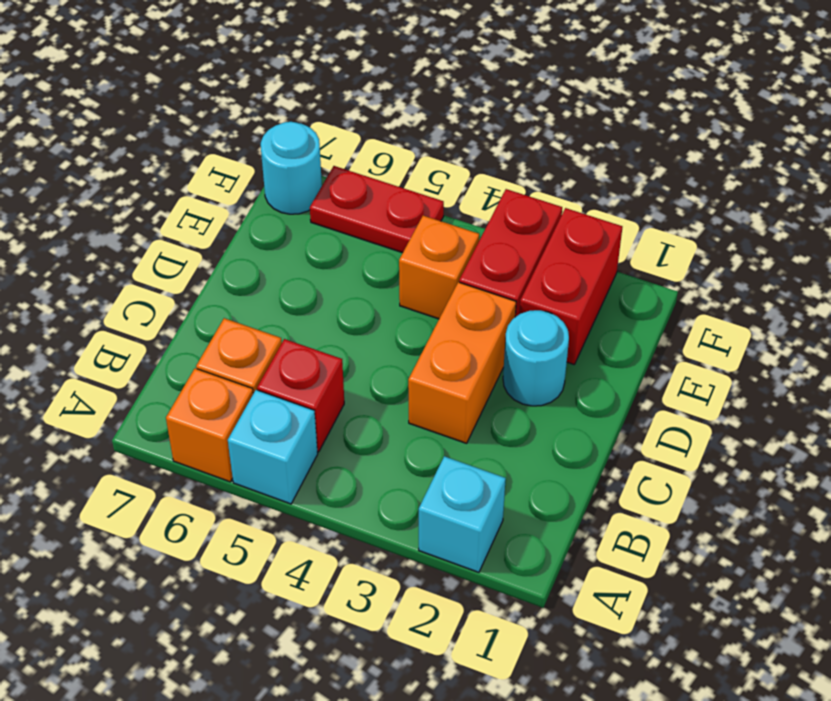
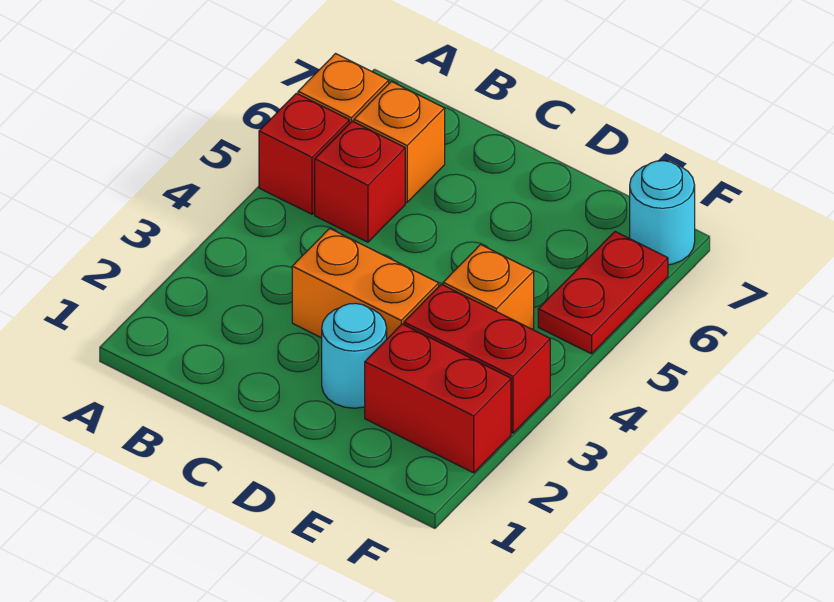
cyan brick A2 level 1 -> none
cyan brick A5 level 1 -> red brick A5 level 1

